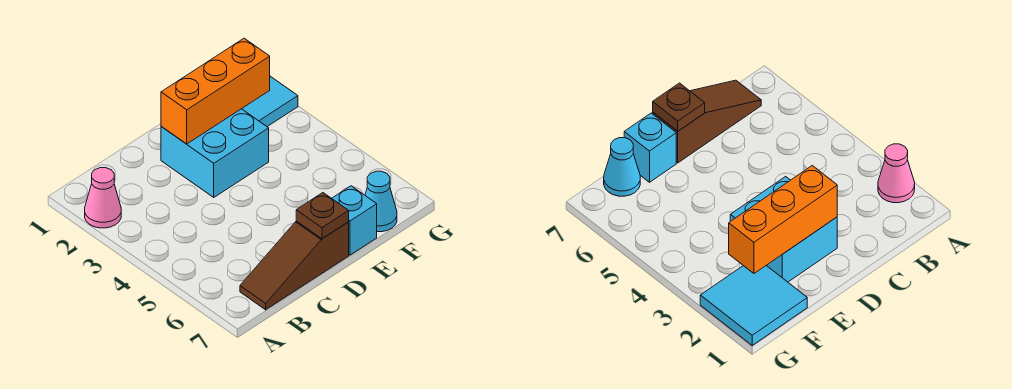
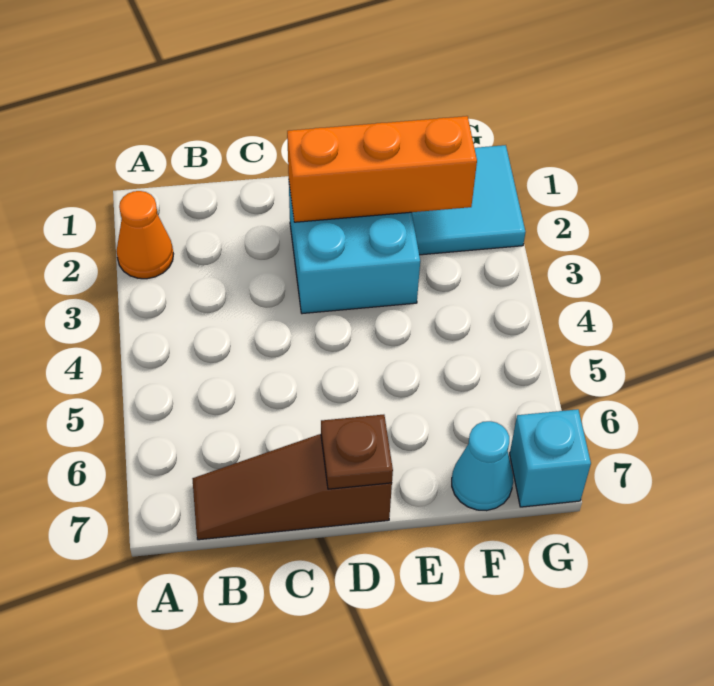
pink cone A2 level 1 -> orange cone A2 level 1
cyan brick E7 level 1 -> cyan brick G7 level 1

